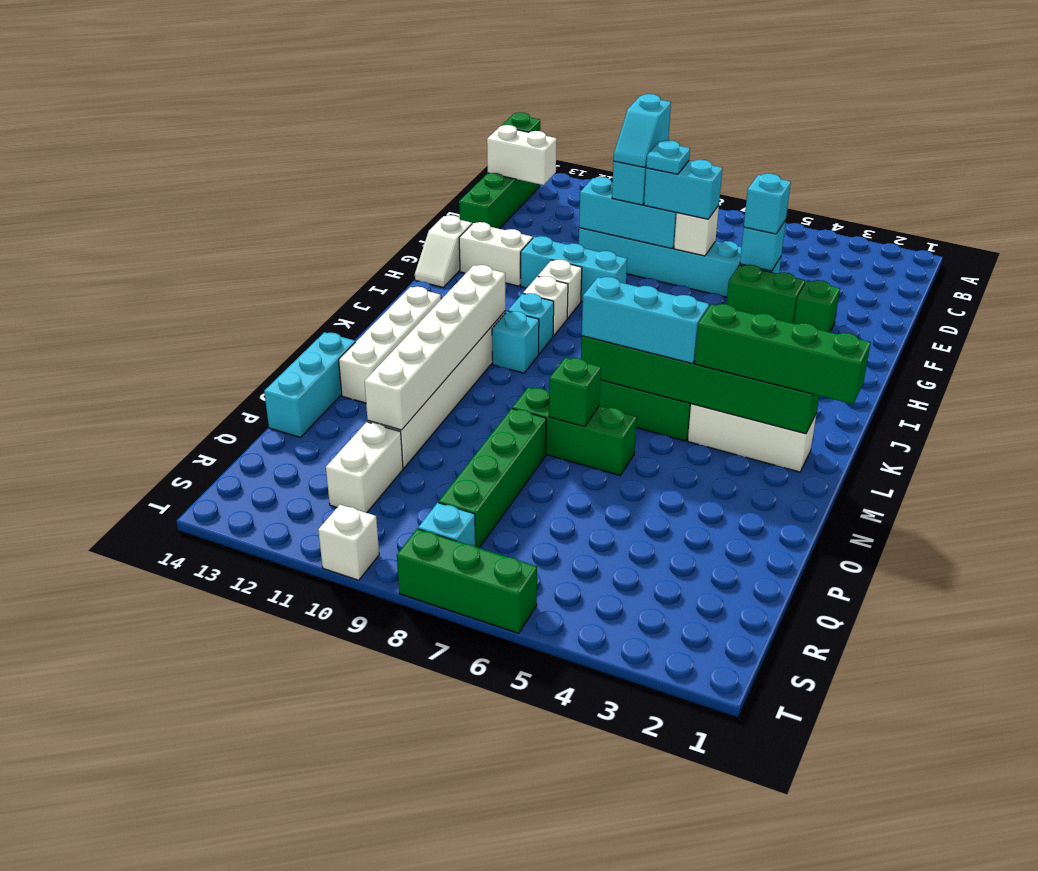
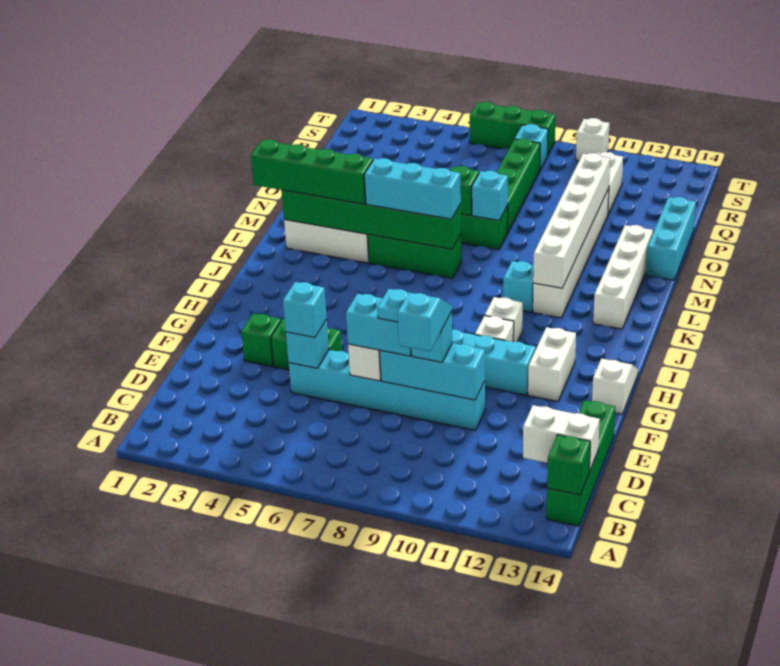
white brick G12:G13 level 1 -> white brick G12:H12 level 1
cyan brick J10 level 1 -> cyan brick N8 level 2

